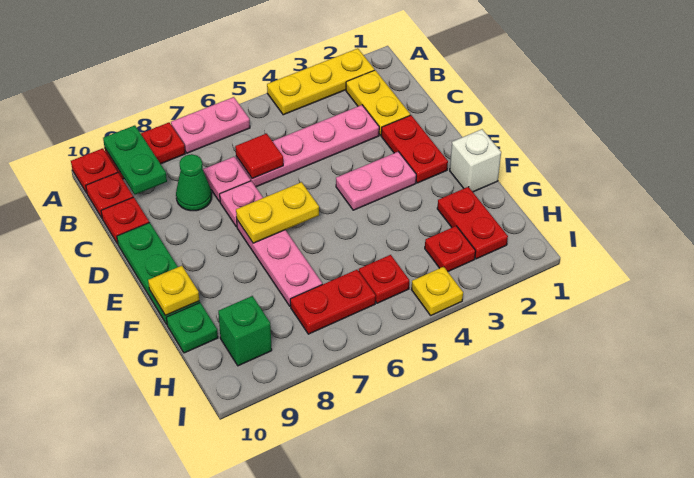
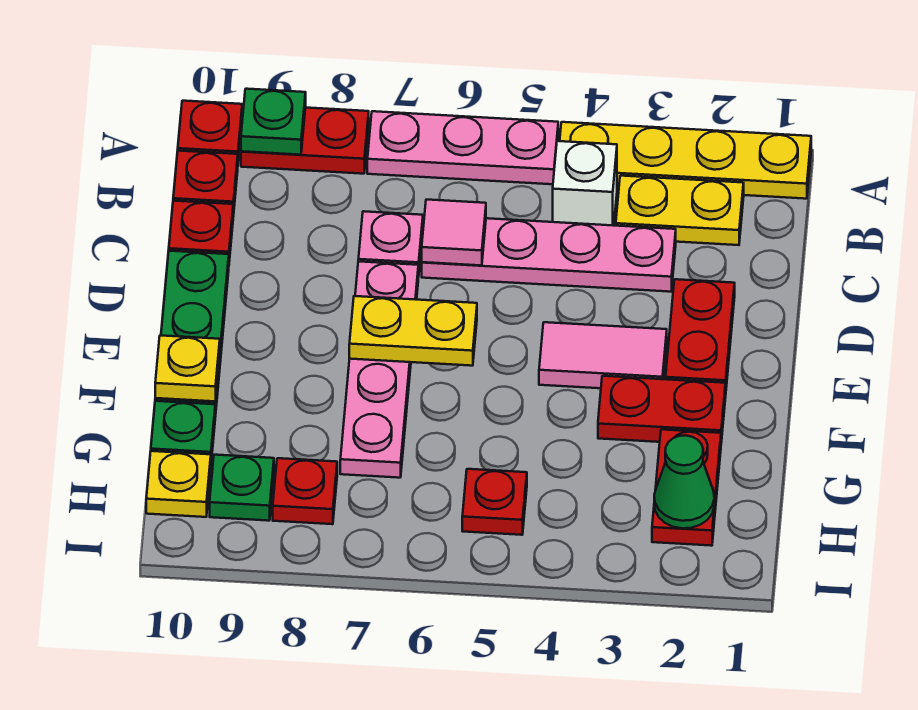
yellow plate A2:A4 level 1 -> yellow plate A1:A4 level 1
pink plate A6:A7 level 1 -> pink plate A5:A7 level 1
green plate A9:B9 level 2 -> green plate A9 level 2
yellow plate B2:C2 level 1 -> yellow plate B2:B3 level 1
red tile C6 level 2 -> pink tile C6 level 2
green cone C8 level 1 -> green cone H2 level 2
pink plate E3:E4 level 1 -> pink tile E3:E4 level 1
white brick F1 level 1 -> white brick B4 level 1
red plate H3 level 1 -> red plate H8 level 1
red plate H6:H7 level 1 -> red plate F2:F3 level 1
green brick H9 level 1 -> green plate H9 level 1
yellow plate I4 level 1 -> yellow plate H10 level 1

